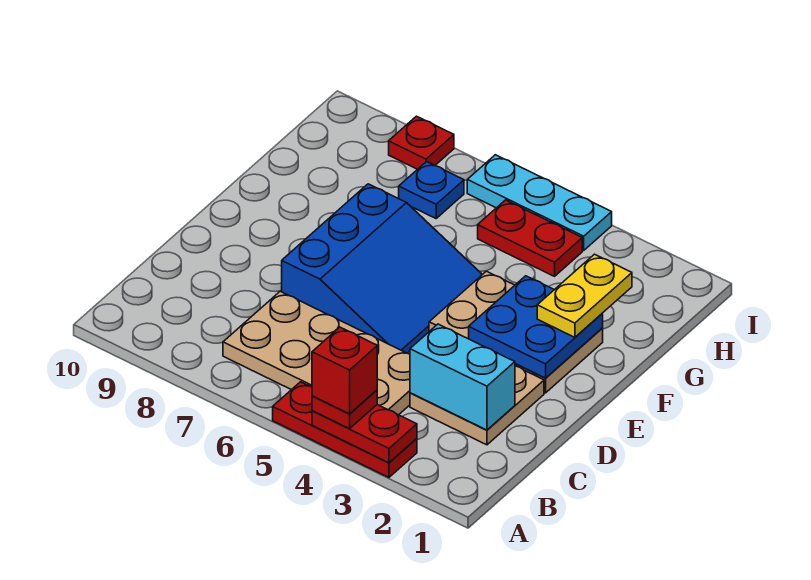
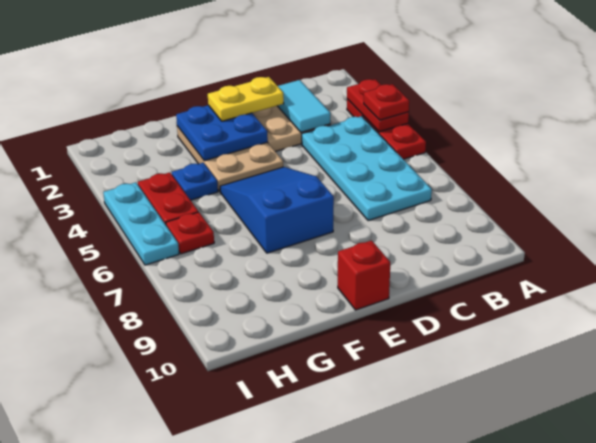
red brick A4 level 4 -> red brick E10 level 1
tan plate B4:C7 level 1 -> cyan plate B4:C7 level 1
cyan brick C2:C3 level 2 -> cyan tile C2:C3 level 2
blue slope D5:F7 level 1 top 7 -> blue slope E5:F7 level 1 top 7
yellow plate F2:G2 level 3 -> yellow plate D2:E2 level 3
blue plate H7 level 1 -> blue plate G4 level 1
red plate I8 level 1 -> red plate H6 level 1

